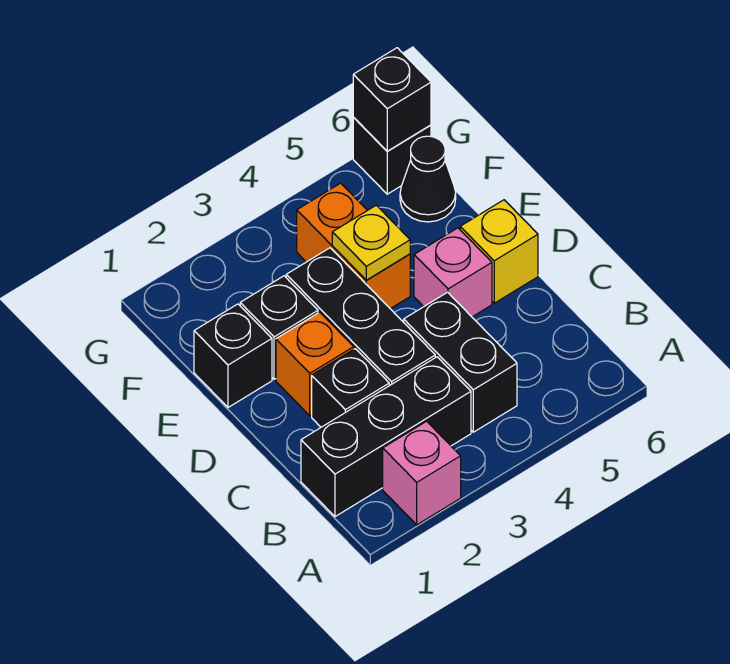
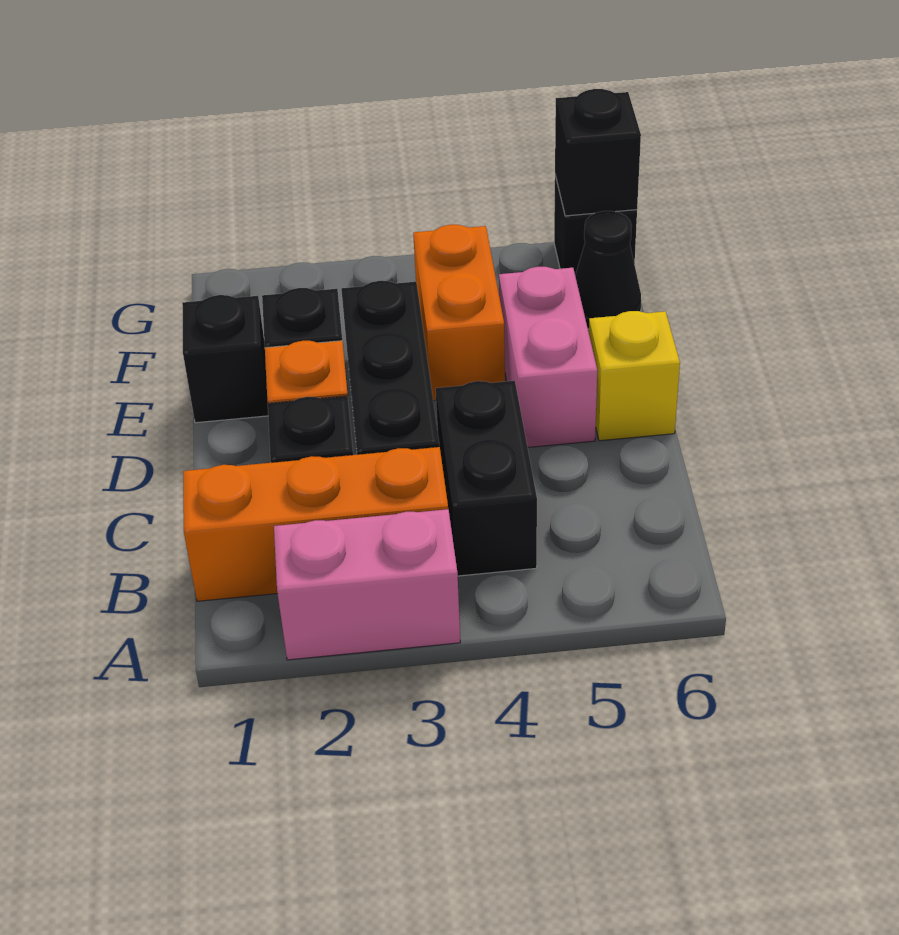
pink brick A2 level 1 -> pink brick A2:A3 level 1
black brick B1:B3 level 1 -> orange brick B1:B3 level 1
pink brick D5 level 1 -> pink brick D5:E5 level 1
yellow plate E4 level 2 -> none

